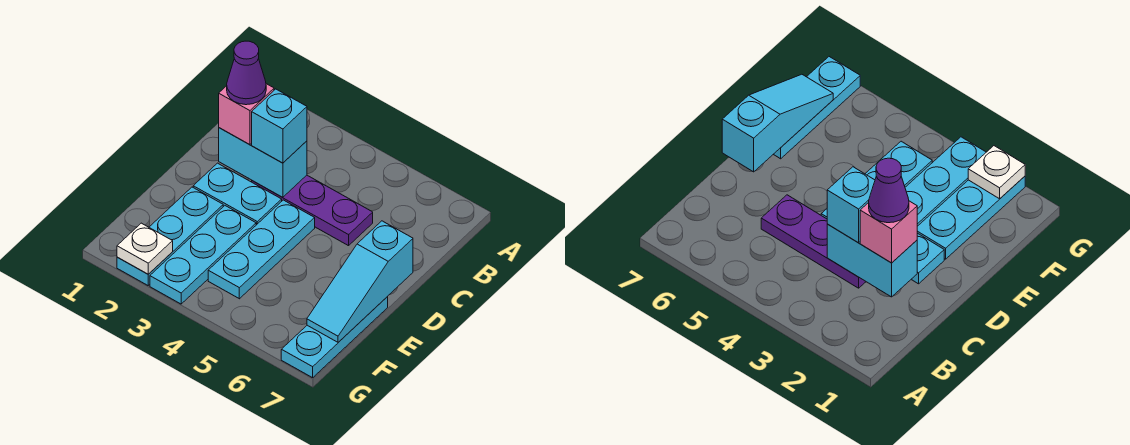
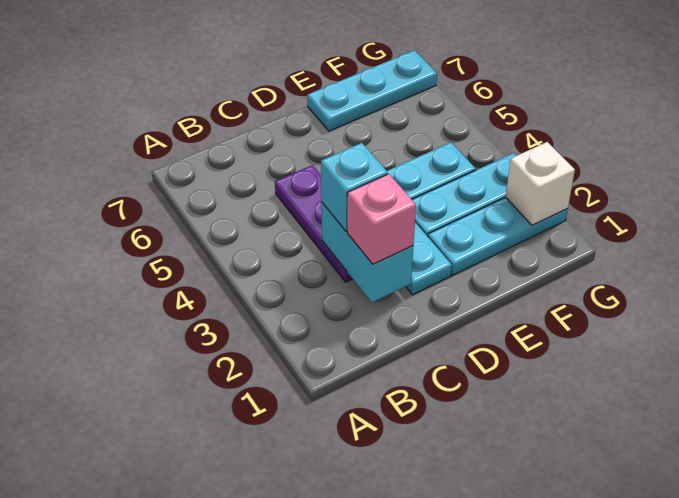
purple cone C2 level 4 -> none
cyan slope D7:F7 level 2 top D -> none
white plate G2 level 2 -> white brick G2 level 2

